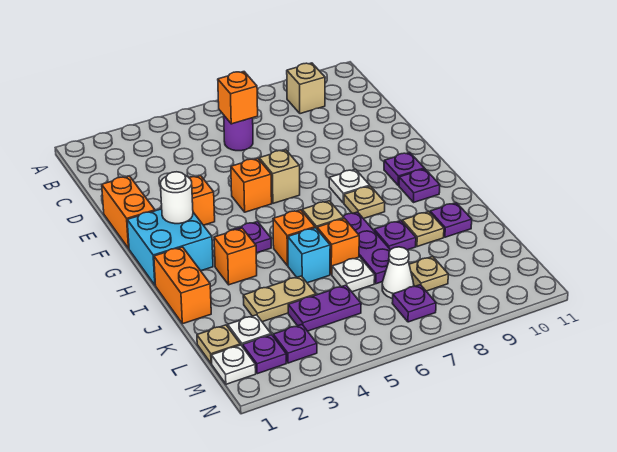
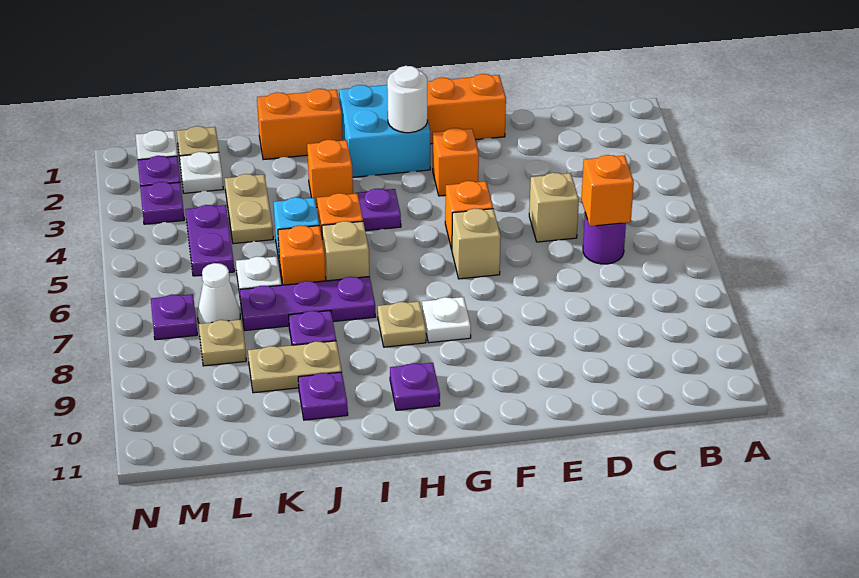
tan brick B9 level 1 -> tan brick D5 level 1
purple plate G10 level 1 -> none
tan plate J9 level 1 -> tan plate J9:K9 level 1

